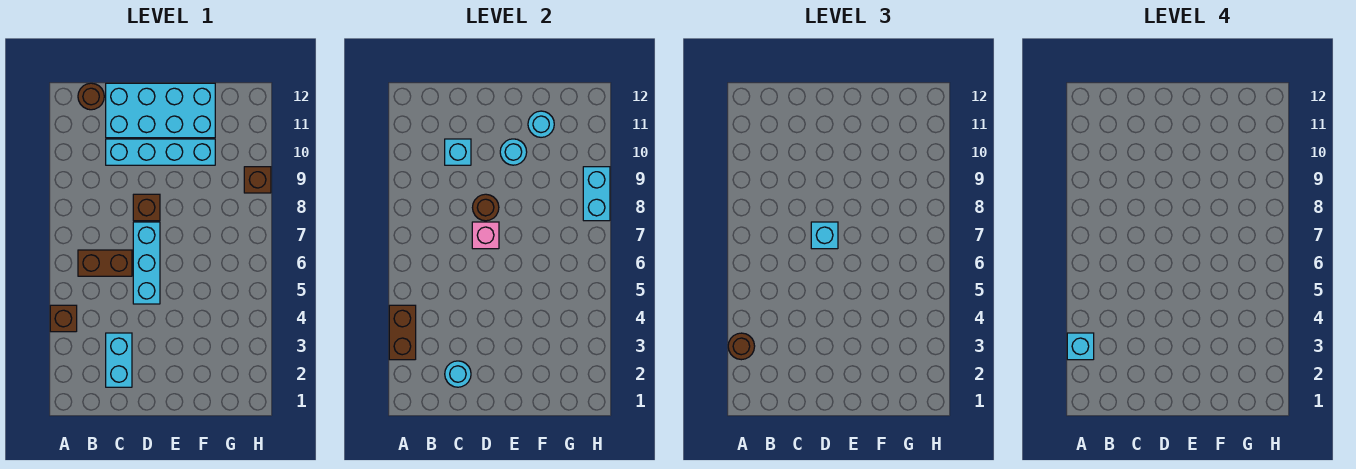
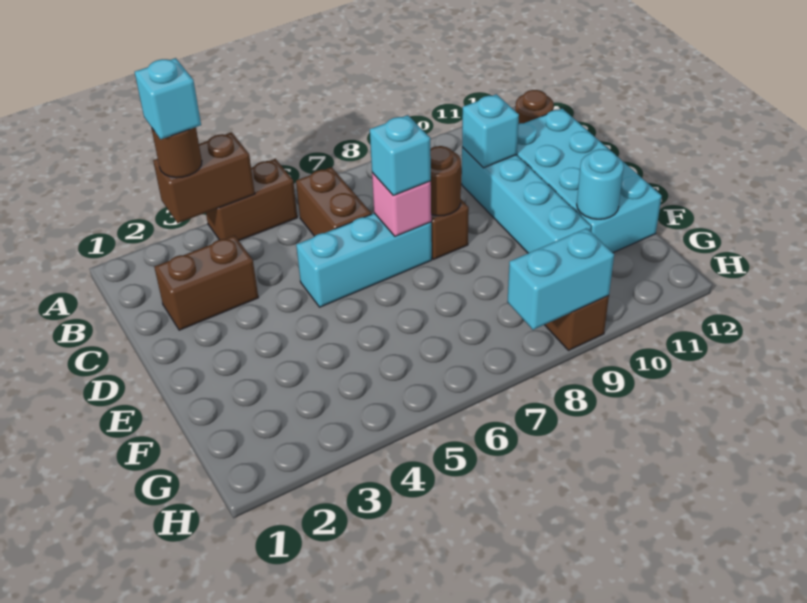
brown brick A4 level 1 -> brown brick A4:A5 level 1
cyan brick C2:C3 level 1 -> brown brick C2:C3 level 1
cyan round brick C2 level 2 -> none
cyan round brick E10 level 2 -> none

